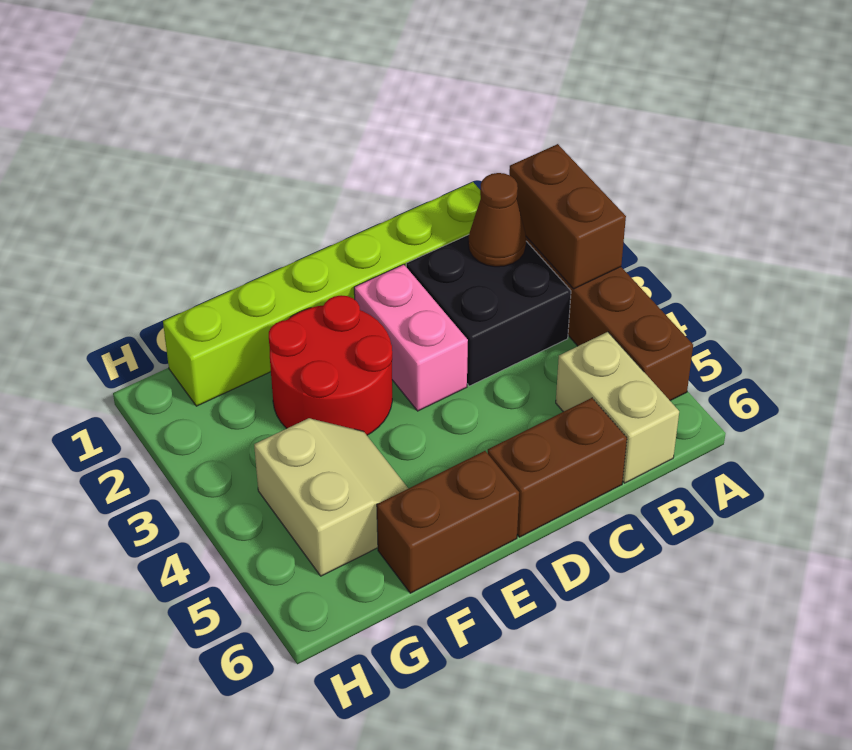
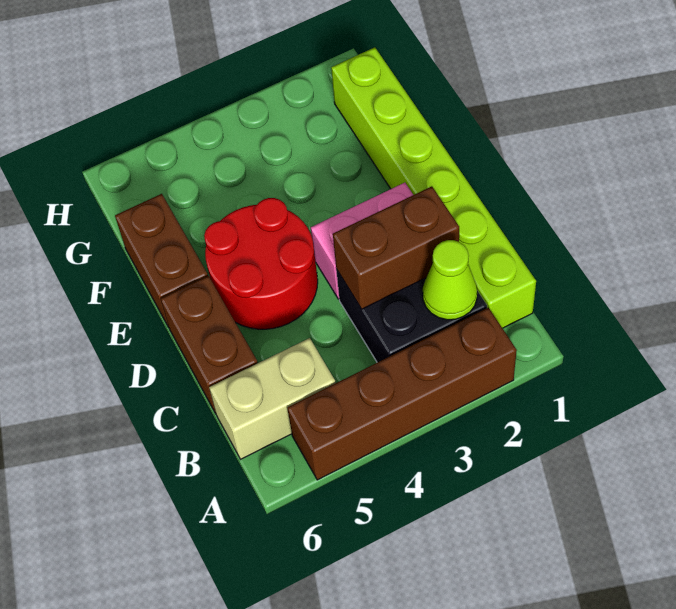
brown brick A2:A3 level 2 -> brown brick C2:C3 level 2
brown cone B2 level 2 -> lime cone B2 level 2
red round brick E2:F3 level 1 -> red round brick D4:E5 level 1
tan slope F4:G5 level 1 top G -> none

